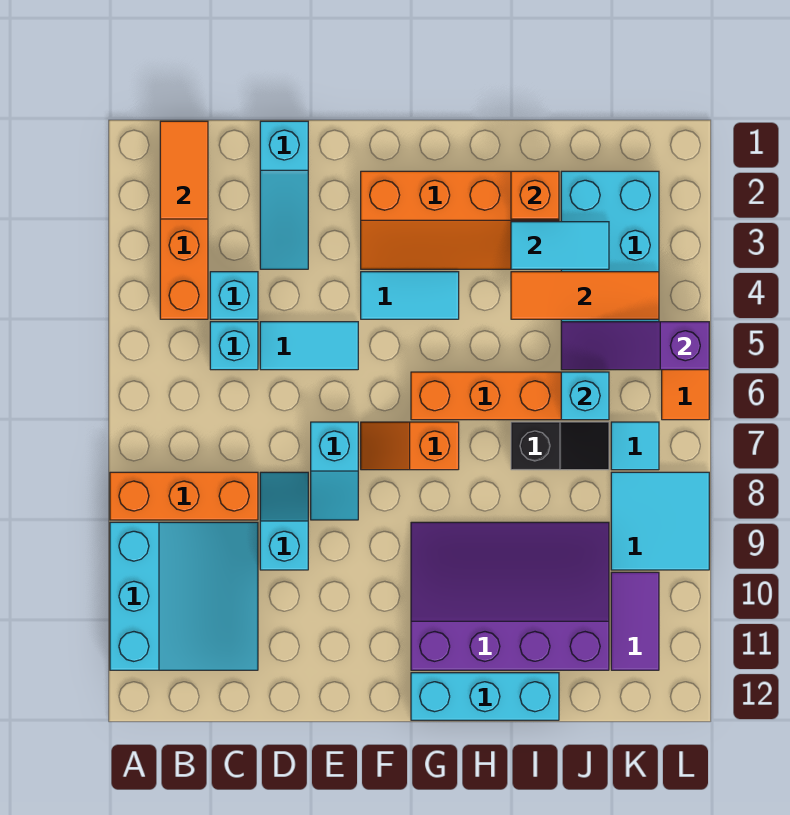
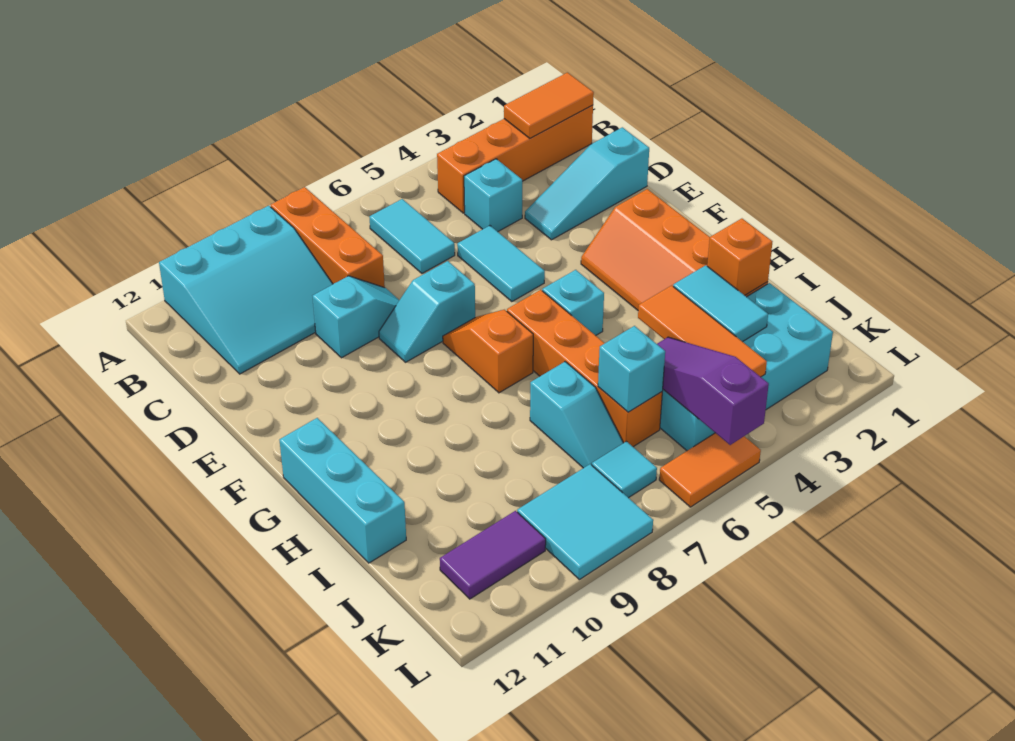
cyan brick C5 level 1 -> cyan brick G5 level 1
cyan tile F4:G4 level 1 -> cyan tile B6:C6 level 1
purple slope G9:J11 level 1 top 11 -> none
black slope I7:J7 level 1 top I -> cyan slope I7:J7 level 1 top I

